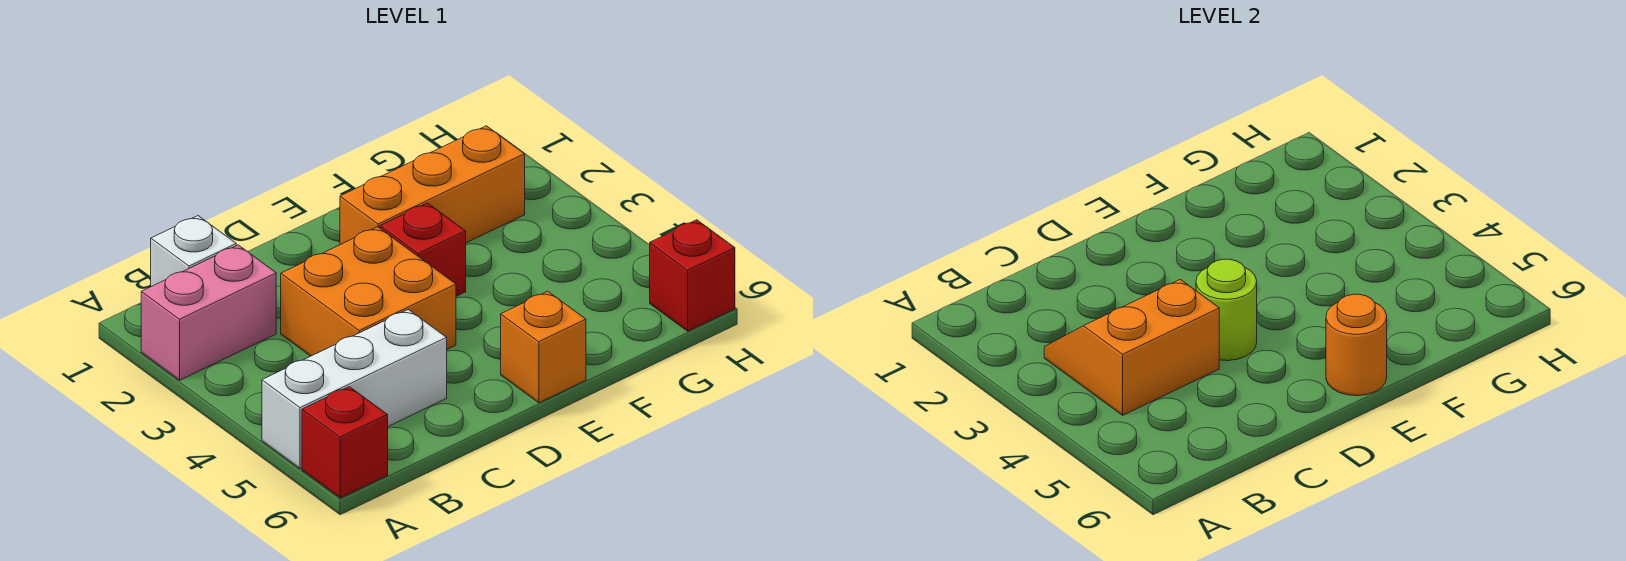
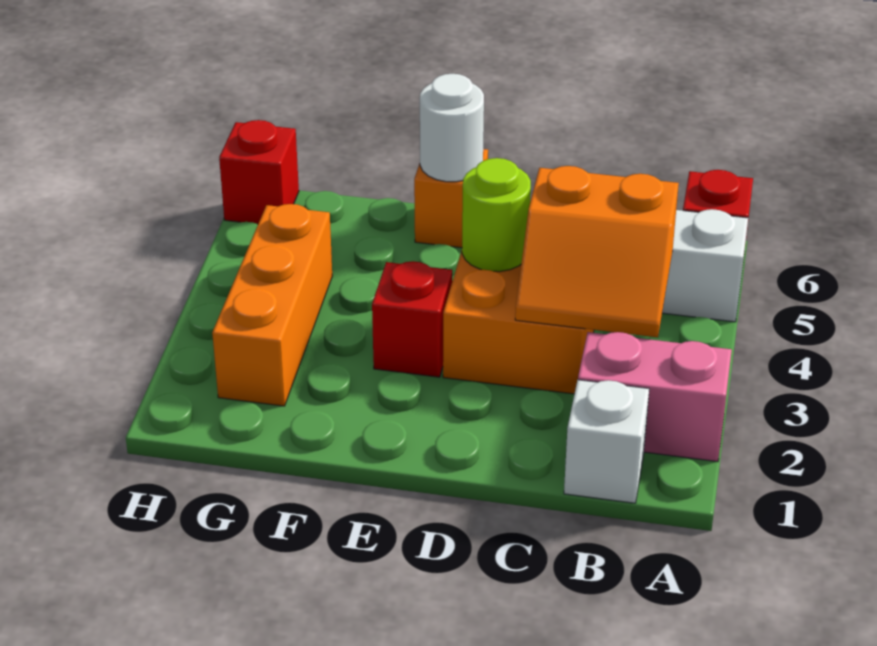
orange brick E2:G2 level 1 -> orange brick G2:G4 level 1
orange round brick E6 level 2 -> white round brick E6 level 2

